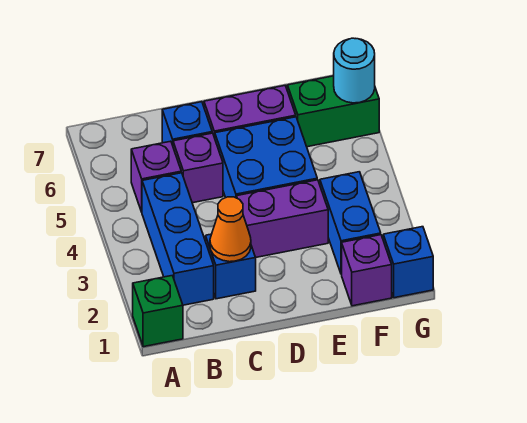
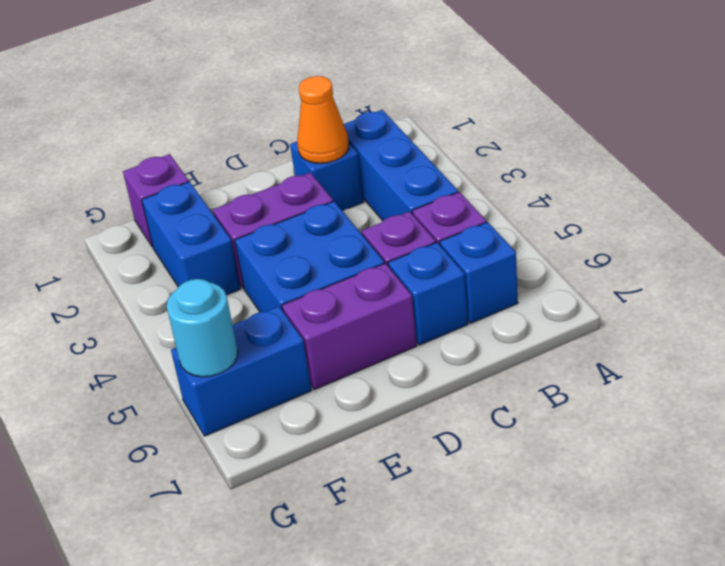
green brick A1 level 1 -> none
green brick F6:G6 level 1 -> blue brick F6:G6 level 1
blue brick G1 level 1 -> blue brick B6 level 1

